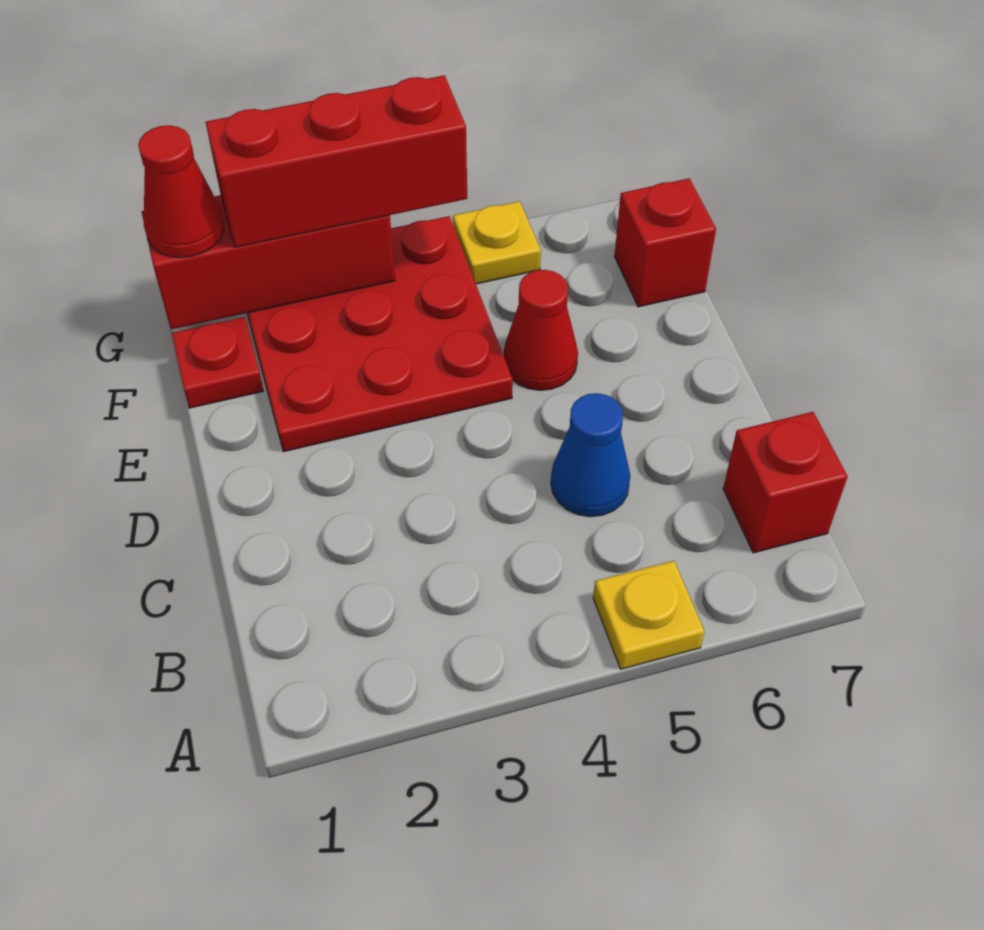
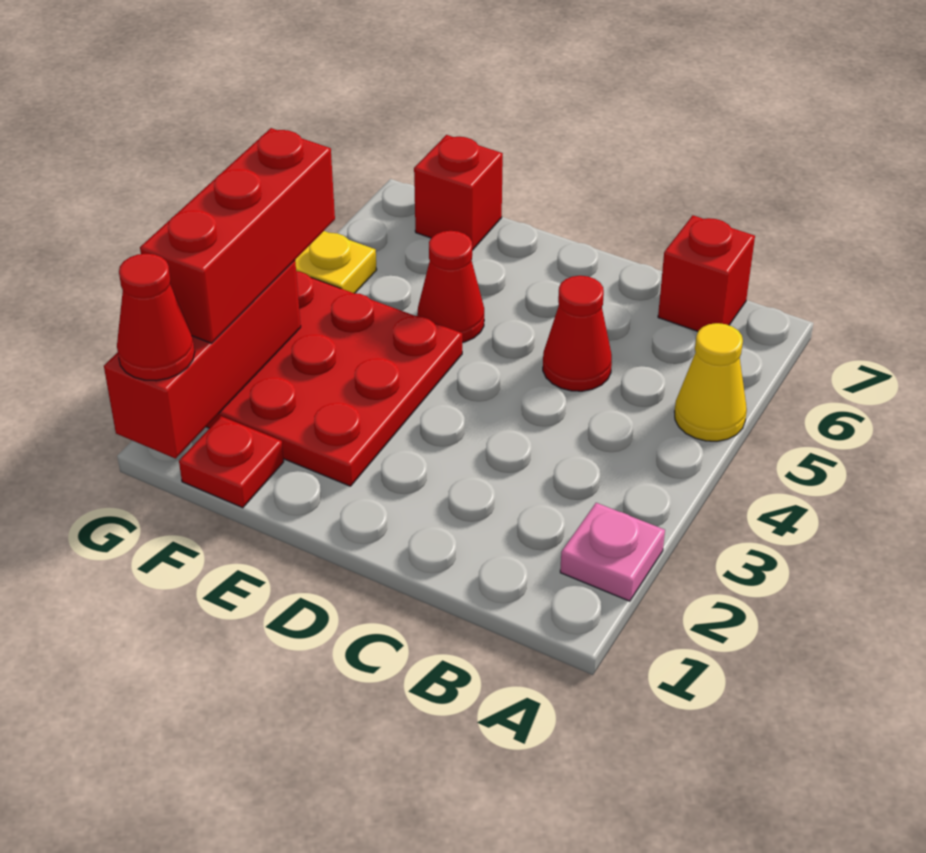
none -> pink plate A2 level 1
yellow plate A5 level 1 -> yellow cone A5 level 1
blue cone C5 level 1 -> red cone C5 level 1

